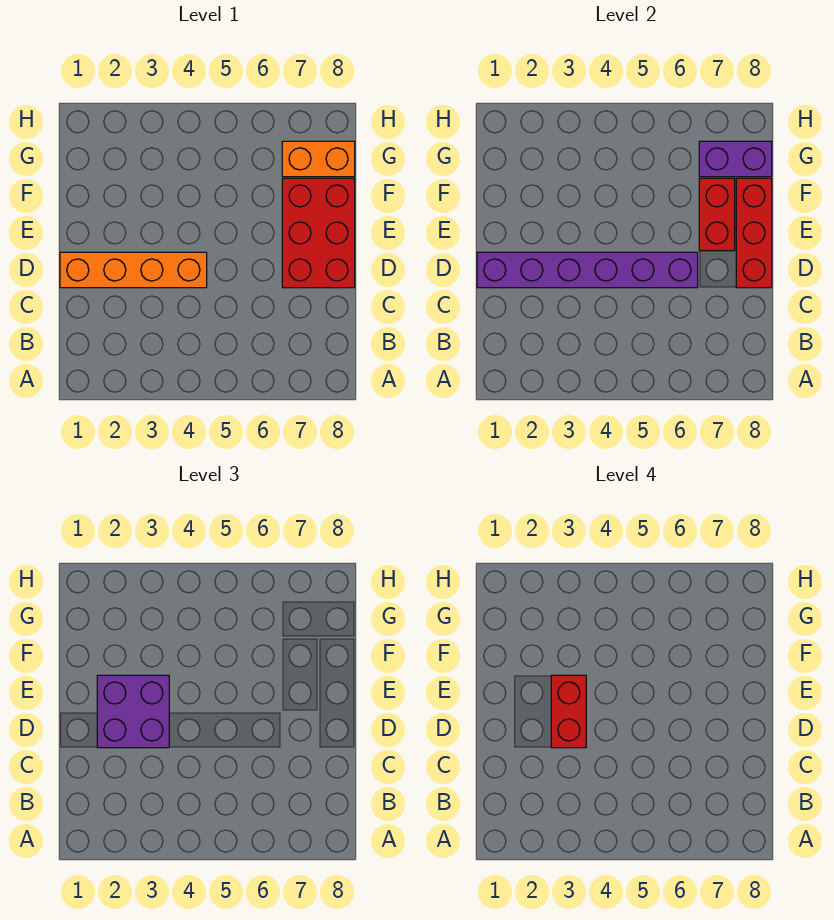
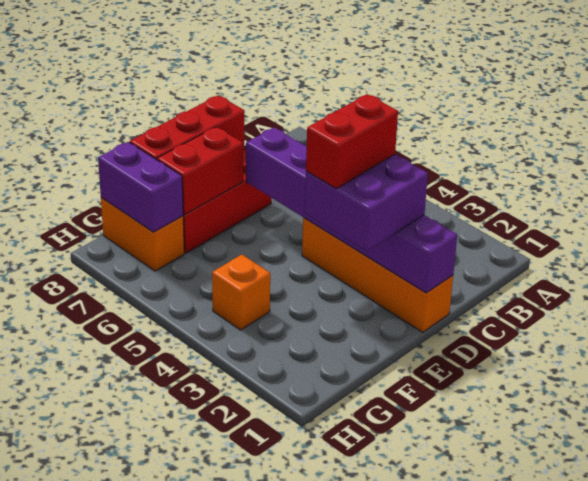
none -> orange brick G4 level 1

